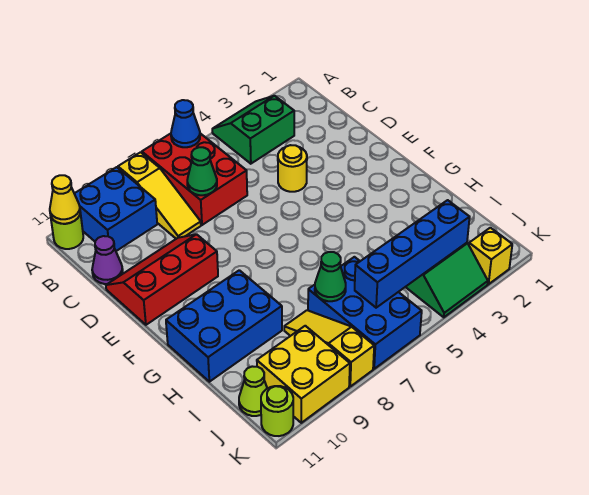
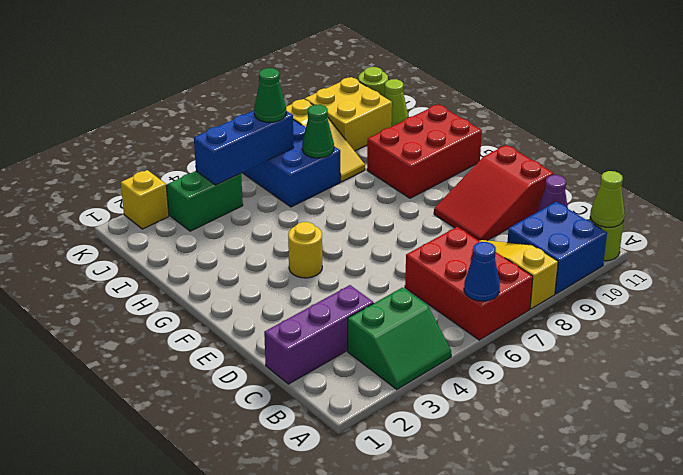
yellow cone A11 level 2 -> lime cone A11 level 2
none -> purple brick C1:C3 level 1
green cone C7 level 2 -> green cone J6 level 3
yellow round brick D4 level 1 -> yellow round brick F4 level 1
red slope D9:E11 level 1 top E -> red slope D9:E11 level 1 top 11
blue brick G9:H11 level 1 -> red brick G9:H11 level 1
blue brick J3:J6 level 2 -> blue brick J4:J6 level 2

